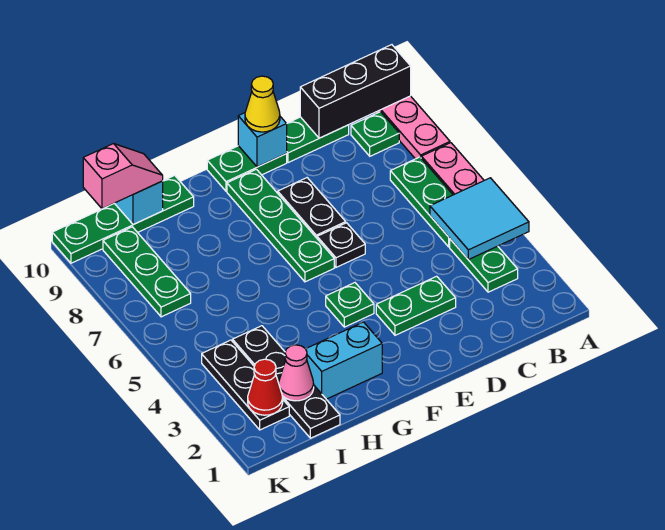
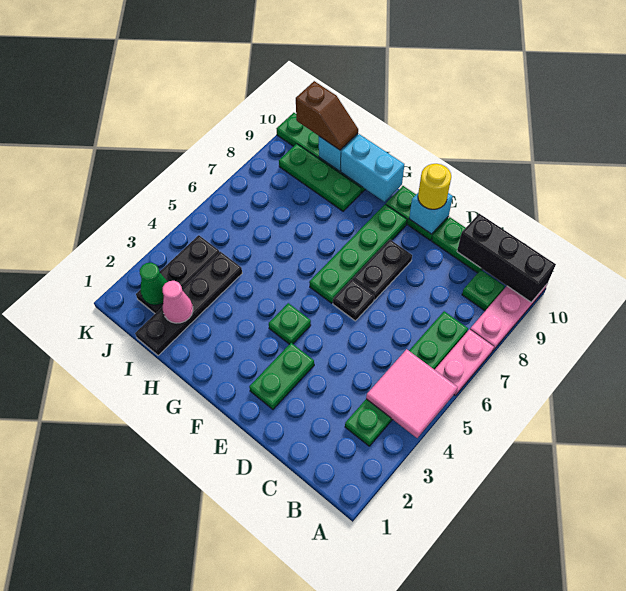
cyan tile A4:B5 level 2 -> pink tile A4:B5 level 2
green plate D3:E3 level 1 -> green plate E2:E3 level 1
yellow cone E10 level 3 -> yellow round brick E10 level 3
cyan brick G2:H2 level 1 -> cyan brick G10:H10 level 2
pink slope I10:J10 level 3 top J -> brown slope I10:J10 level 3 top J
red cone J2 level 2 -> green cone J2 level 2
green plate J7:J9 level 1 -> green plate H9:J9 level 1

